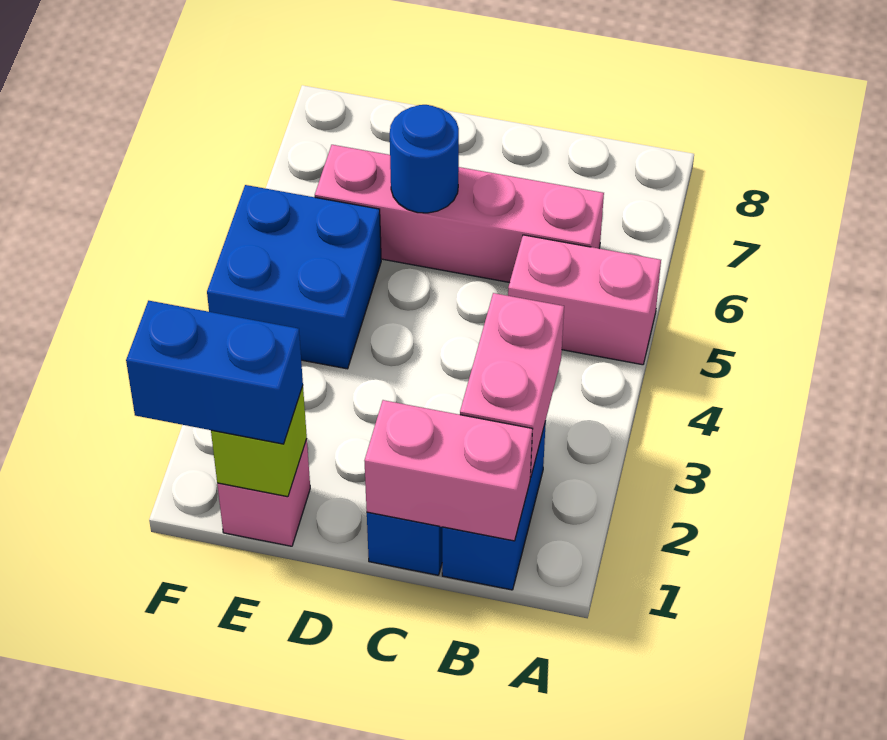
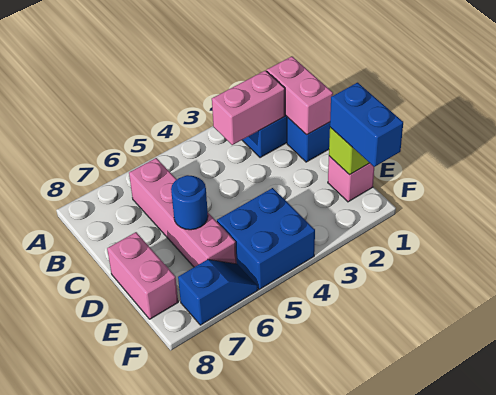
pink brick A5:B5 level 1 -> pink brick D8:E8 level 1
none -> blue slope F6:F7 level 1 top 7

